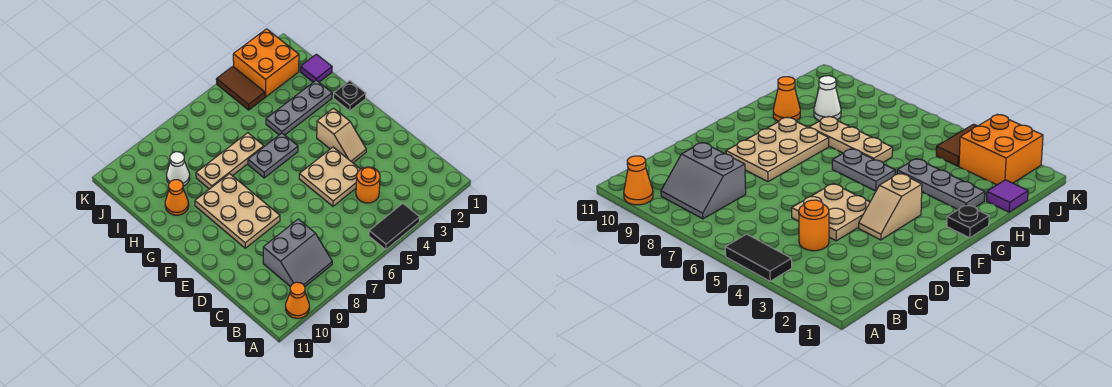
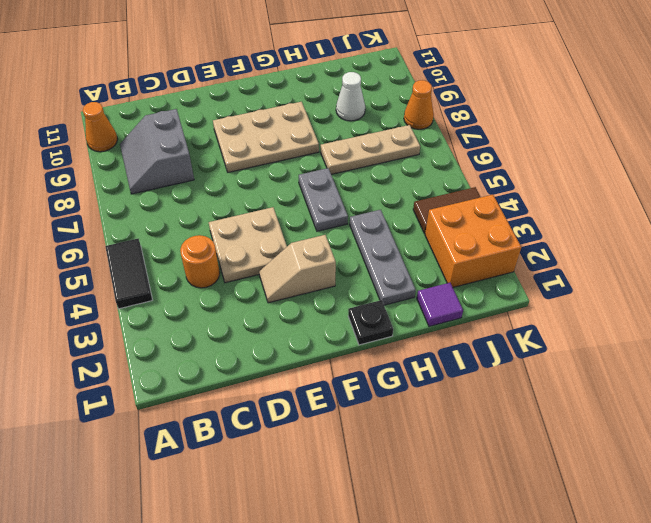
tan plate H6:H8 level 1 -> tan plate H7:J7 level 1
orange cone H10 level 1 -> orange cone K8 level 1

